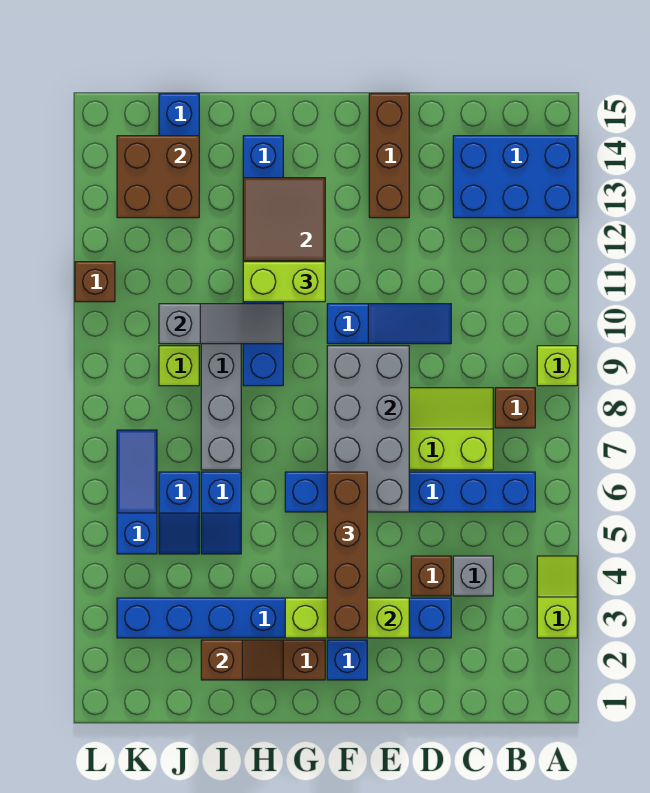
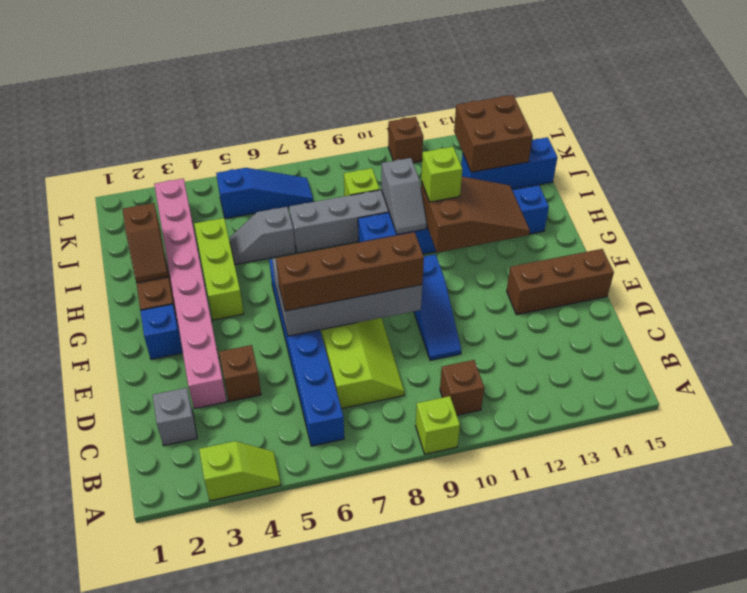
blue brick A13:C14 level 1 -> none
brown brick B8 level 1 -> brown brick B10 level 1
grey brick C4 level 1 -> grey brick C2 level 1
blue brick D3:K3 level 1 -> pink brick D3:K3 level 1
lime brick E3:G3 level 2 -> lime brick G4:I4 level 1
brown brick F3:F6 level 3 -> brown brick E6:E9 level 3
lime brick G11:H11 level 3 -> lime brick H11 level 3
grey slope H10:J10 level 2 top J -> grey slope H10:I10 level 2 top I
blue slope I5:I6 level 1 top 6 -> grey slope I5:I6 level 1 top 6
blue slope J5:J6 level 1 top 6 -> none

